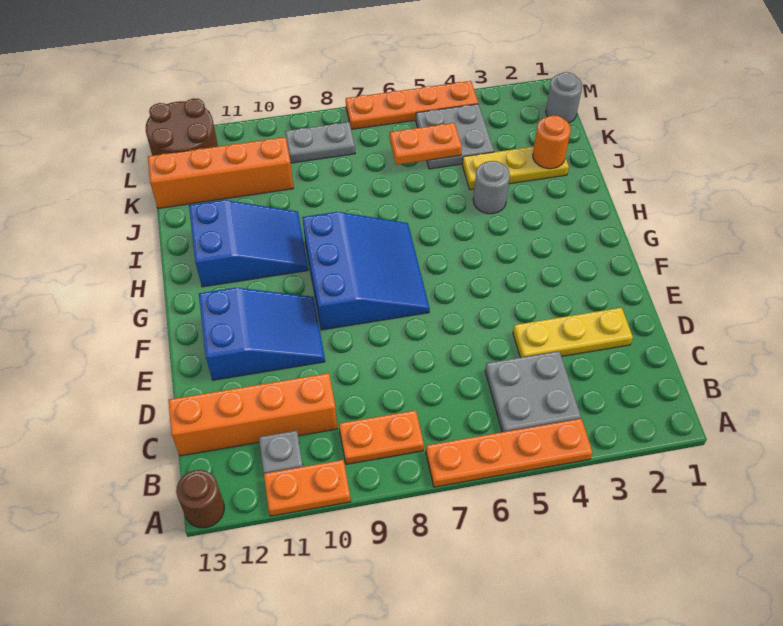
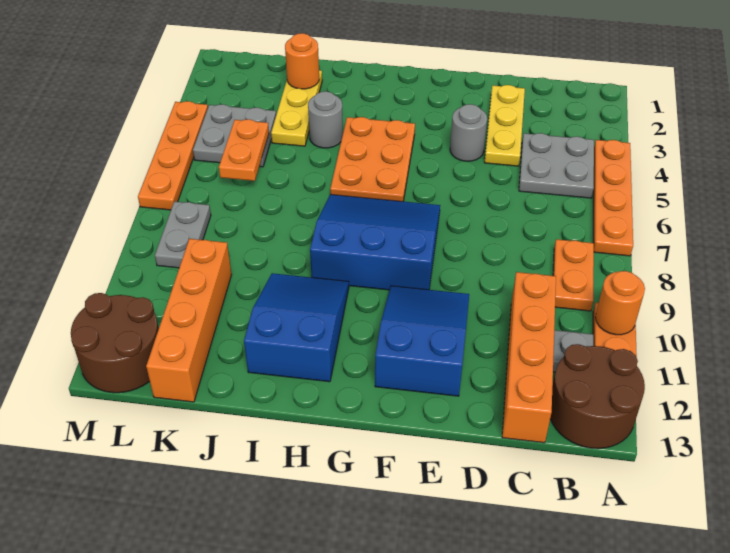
none -> orange round brick A10 level 2
brown round brick A13 level 1 -> brown round brick A12:B13 level 1
none -> orange plate G4:H6 level 1
grey round brick L1 level 1 -> grey round brick E4 level 1

